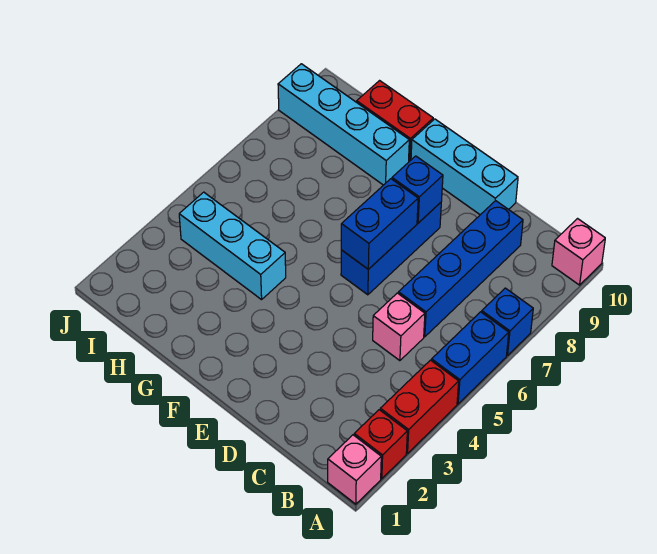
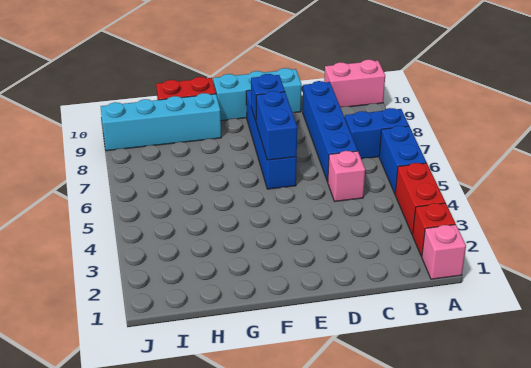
blue brick A7 level 1 -> blue brick A7:B7 level 1
pink brick A10 level 1 -> pink brick A10:B10 level 1
blue brick E6:E8 level 1 -> blue brick E6:E9 level 1
cyan brick G4:I4 level 1 -> none

